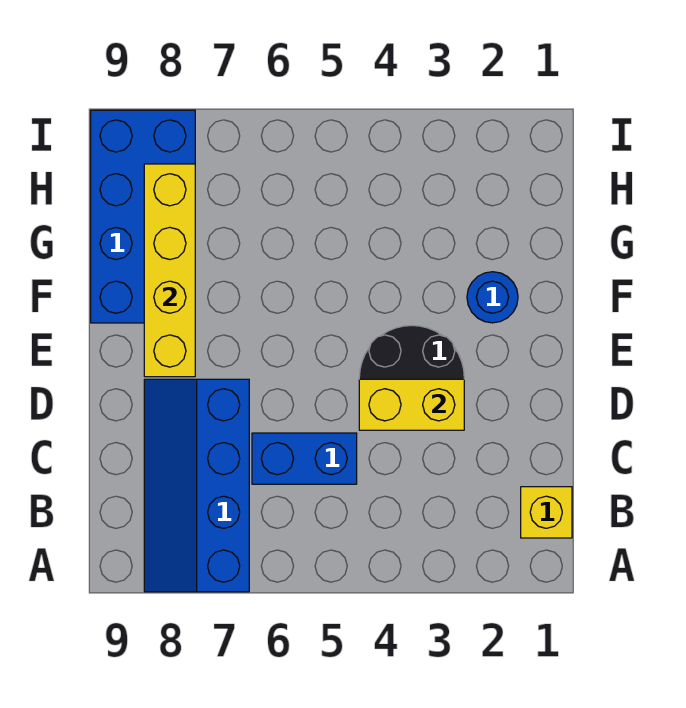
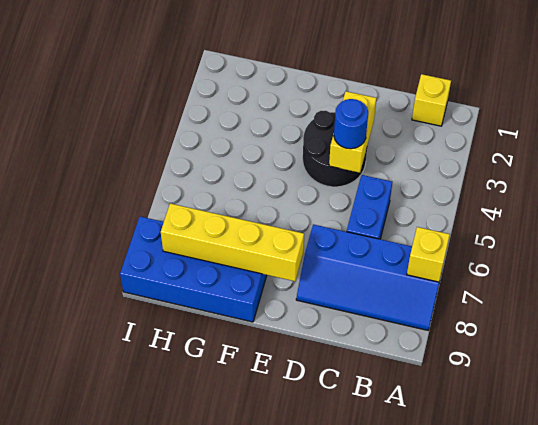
none -> yellow brick A7 level 2
blue round brick F2 level 1 -> blue round brick D4 level 3

